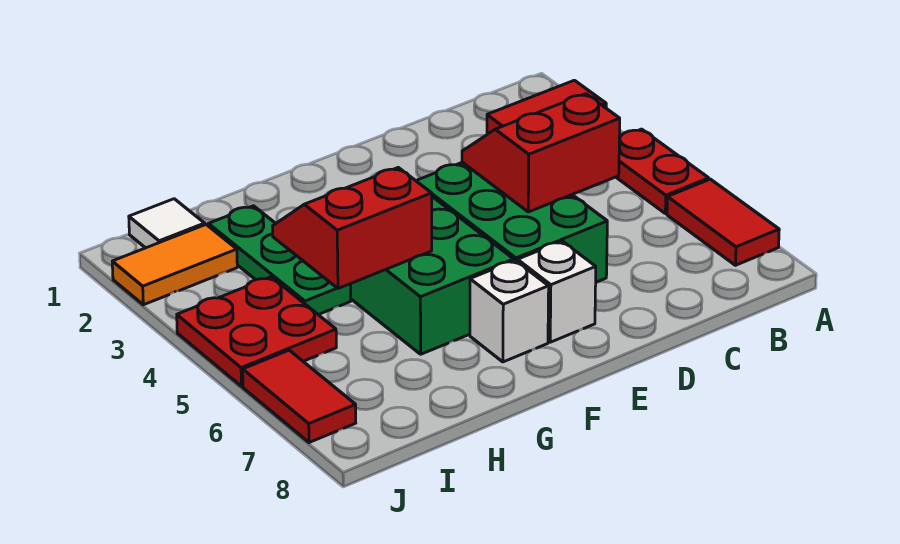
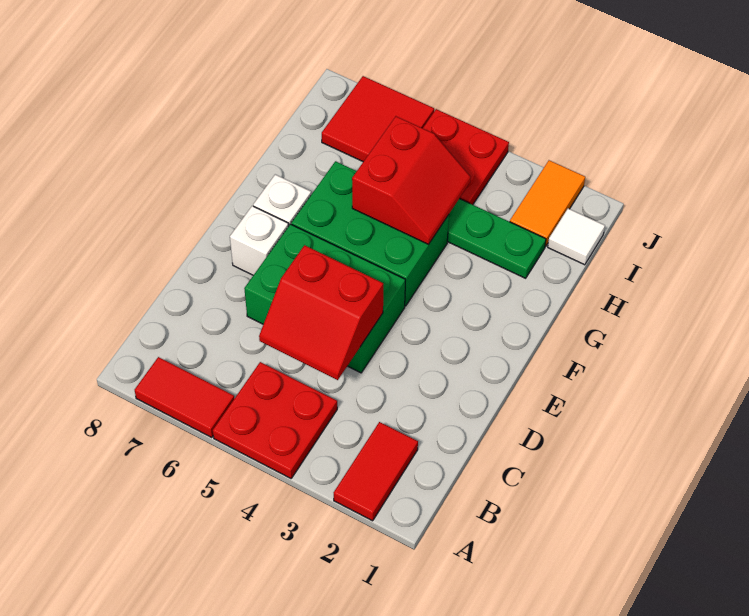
red plate A4:A5 level 1 -> red plate A4:B5 level 1
red slope C4:D5 level 2 top 5 -> red slope C4:D5 level 2 top D
red tile J6:J7 level 1 -> red tile I6:J7 level 1

